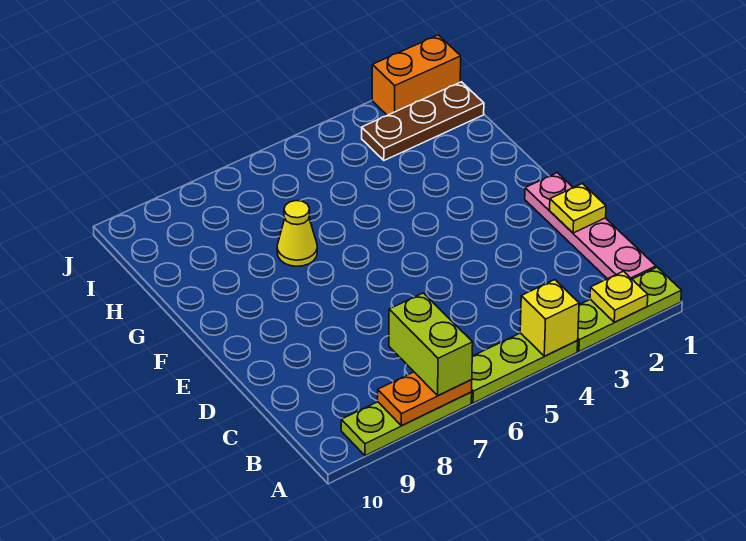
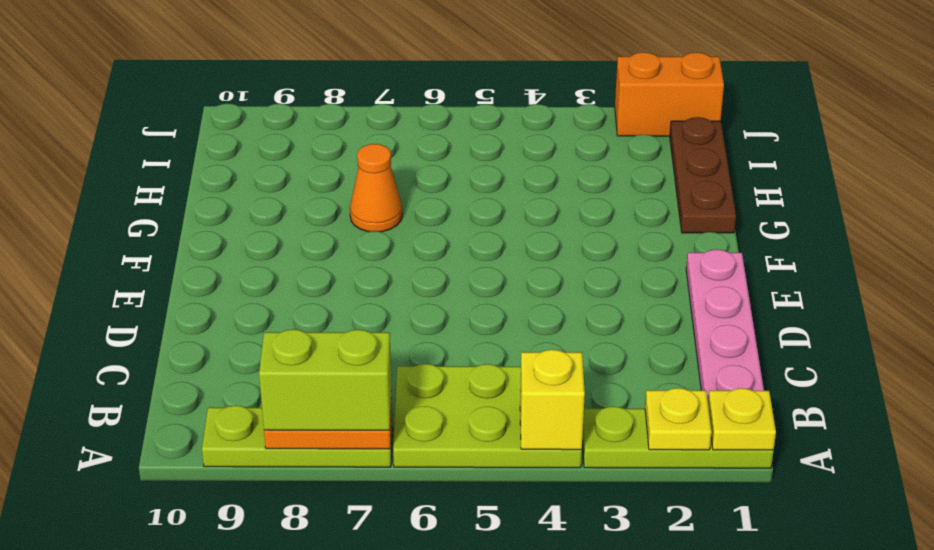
lime plate A4:A6 level 1 -> lime plate A4:B6 level 1
lime brick A7:B7 level 3 -> lime brick A7:A8 level 3
yellow plate D1 level 2 -> yellow plate A1 level 2
yellow cone G7 level 1 -> orange cone G7 level 1
brown plate I1:I3 level 1 -> brown plate G1:I1 level 1

